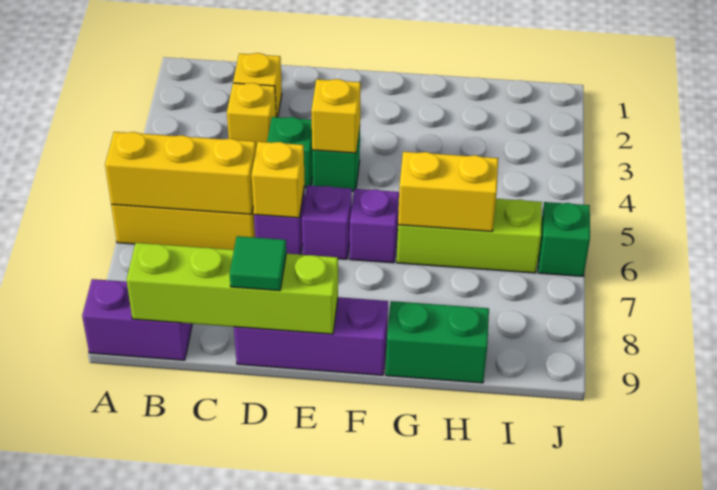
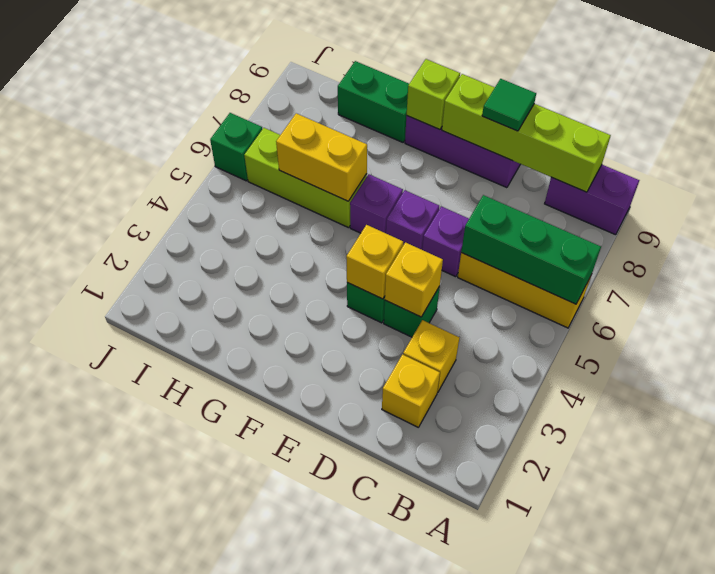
yellow brick A6:C6 level 2 -> green brick A6:C6 level 2
yellow brick D6 level 2 -> yellow brick D4 level 2
none -> lime brick F9 level 2

